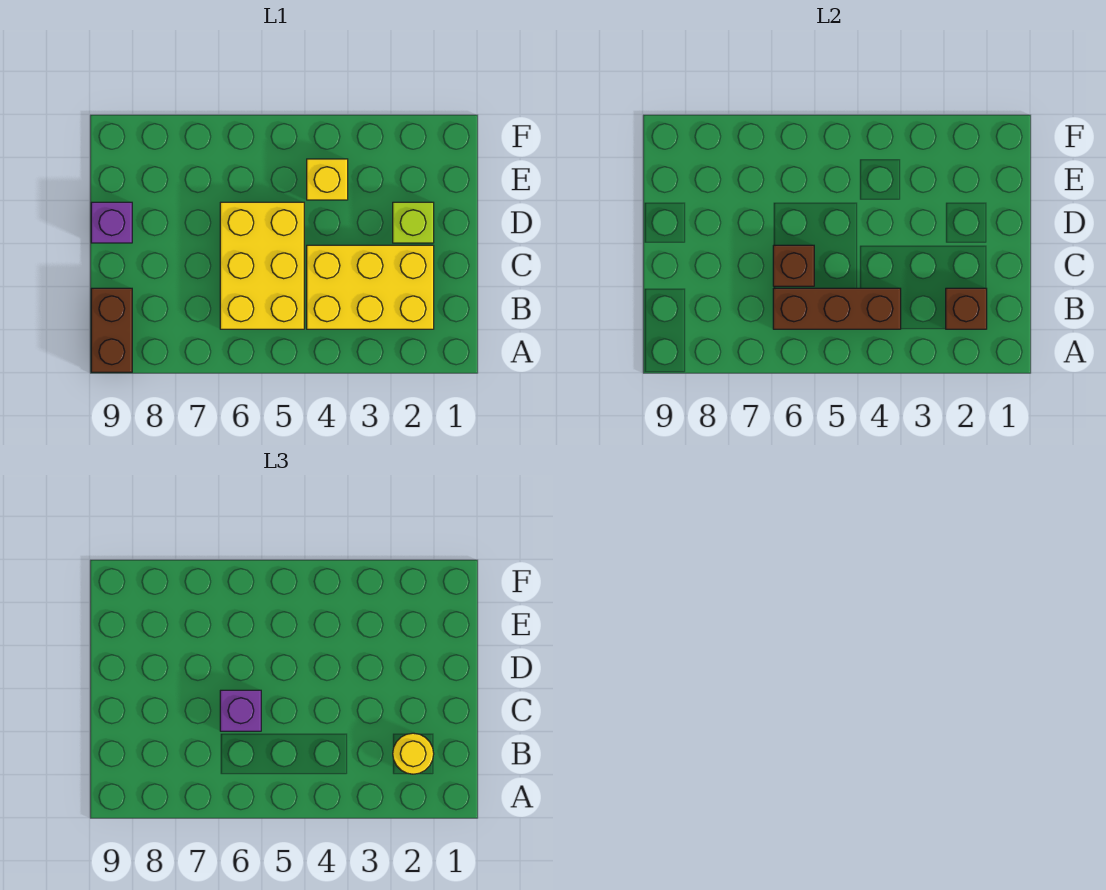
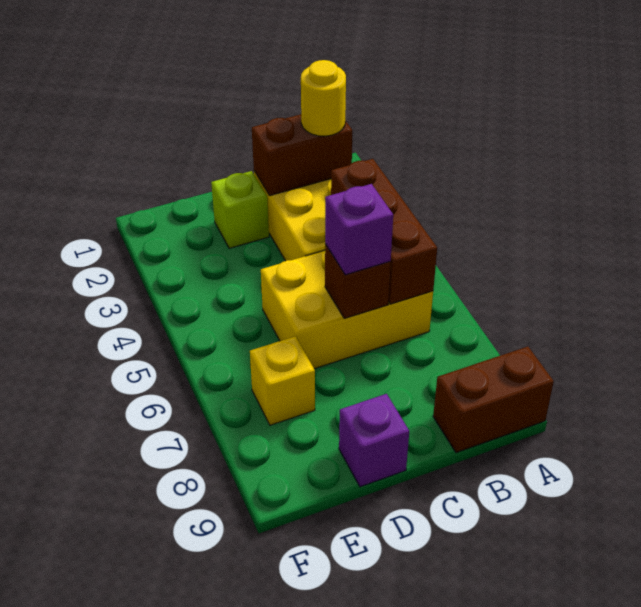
brown brick B2 level 2 -> brown brick B2:C2 level 2
yellow brick E4 level 1 -> yellow brick E7 level 1

